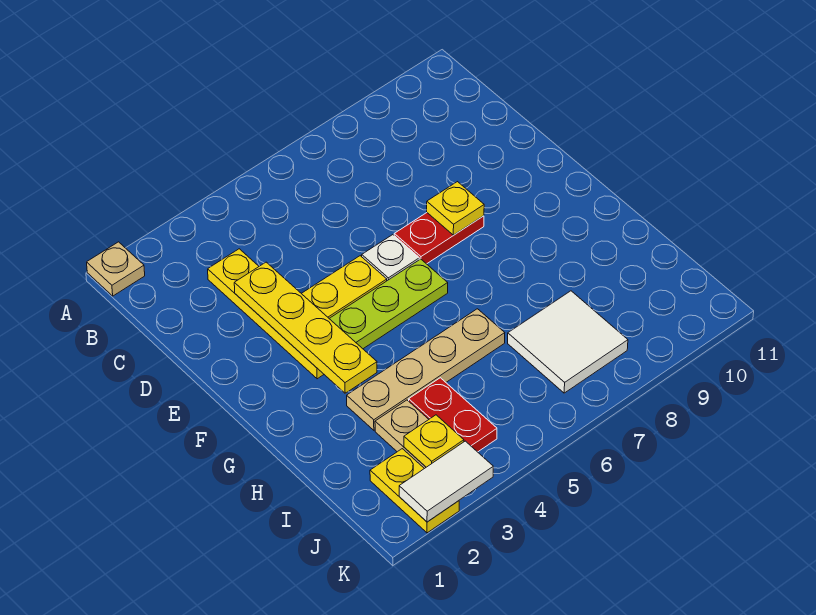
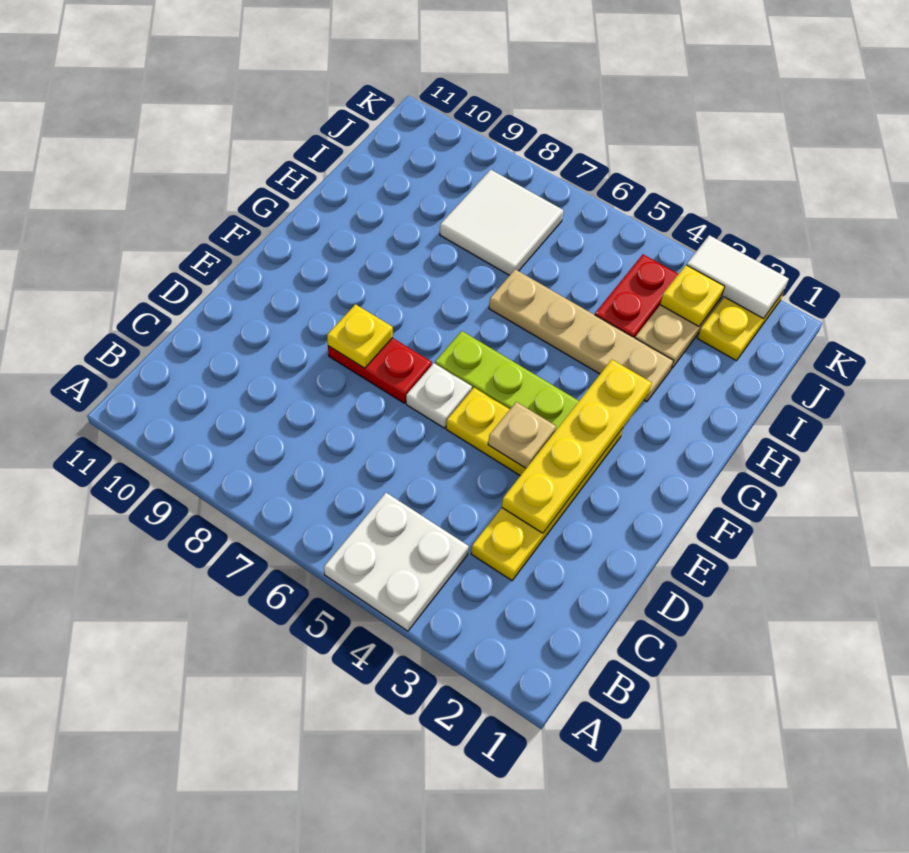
tan plate A1 level 1 -> tan plate E4 level 2
none -> white plate A4:B5 level 1

